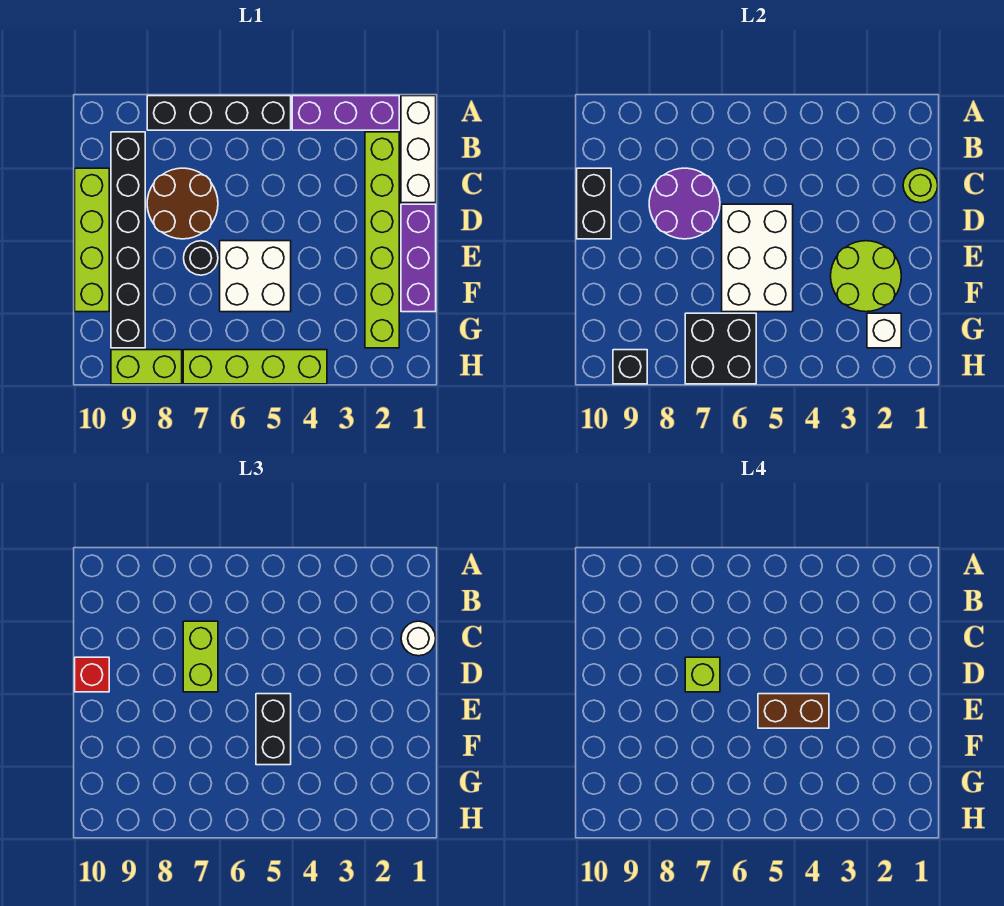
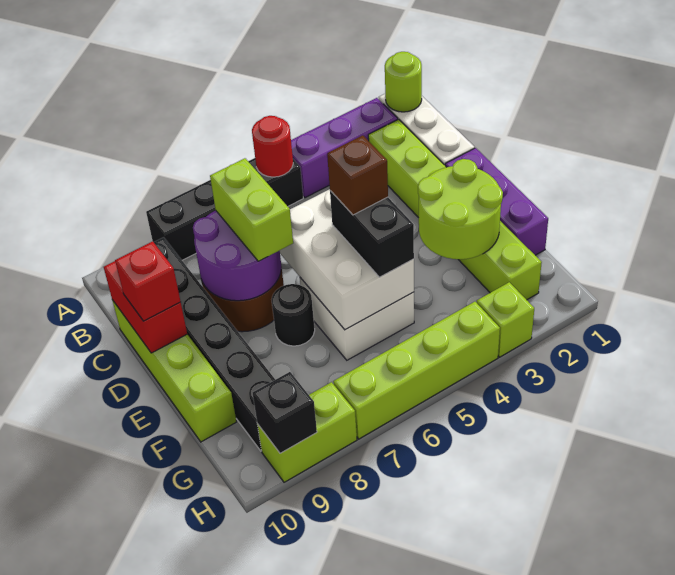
none -> red round brick A5 level 2
lime round brick C1 level 2 -> lime round brick A1 level 2
white round brick C1 level 3 -> none
black brick C10:D10 level 2 -> red brick C10:D10 level 2
lime brick D7 level 4 -> lime brick H3 level 1
brown brick E4:E5 level 4 -> brown brick E5 level 4
white brick G2 level 2 -> none
black brick G6:H7 level 2 -> none

